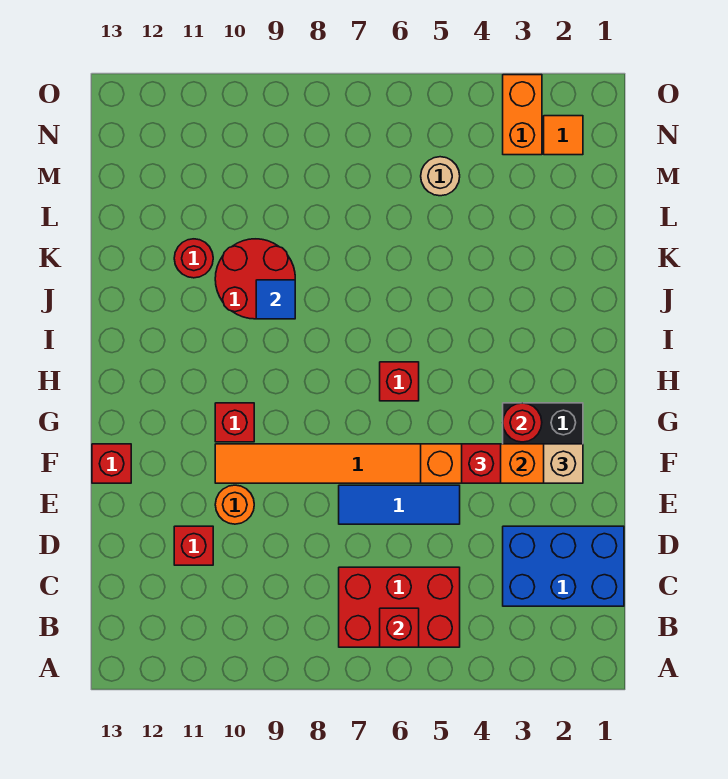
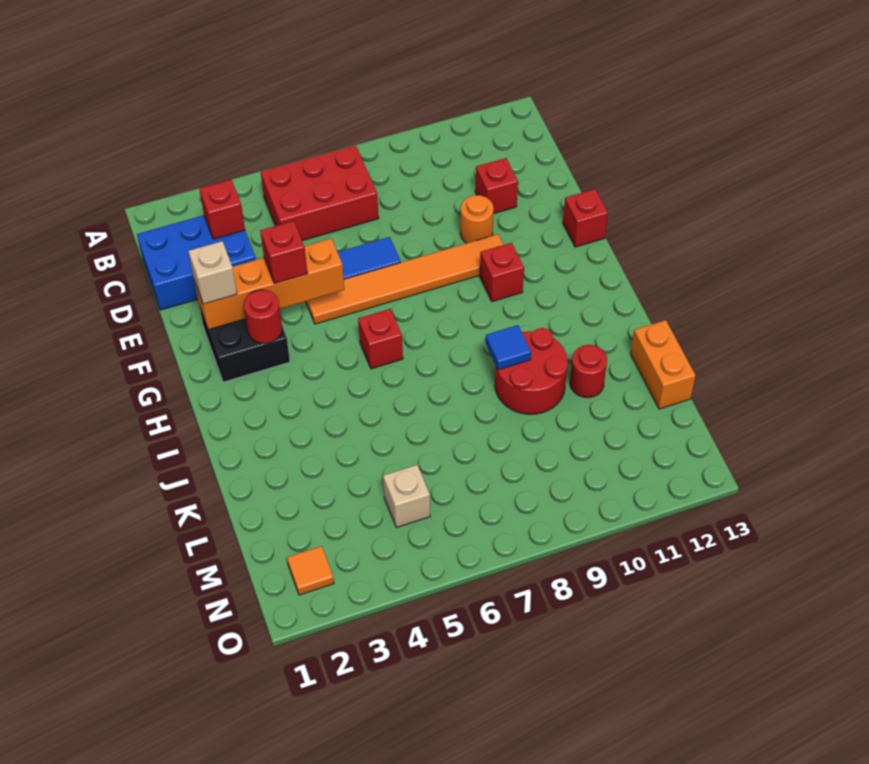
red brick B6 level 2 -> red brick C3 level 2
tan round brick M5 level 1 -> tan brick M5 level 1
orange brick N3:O3 level 1 -> orange brick K13:L13 level 1

